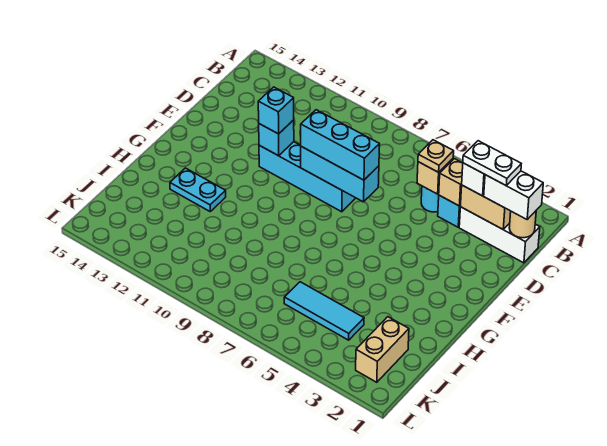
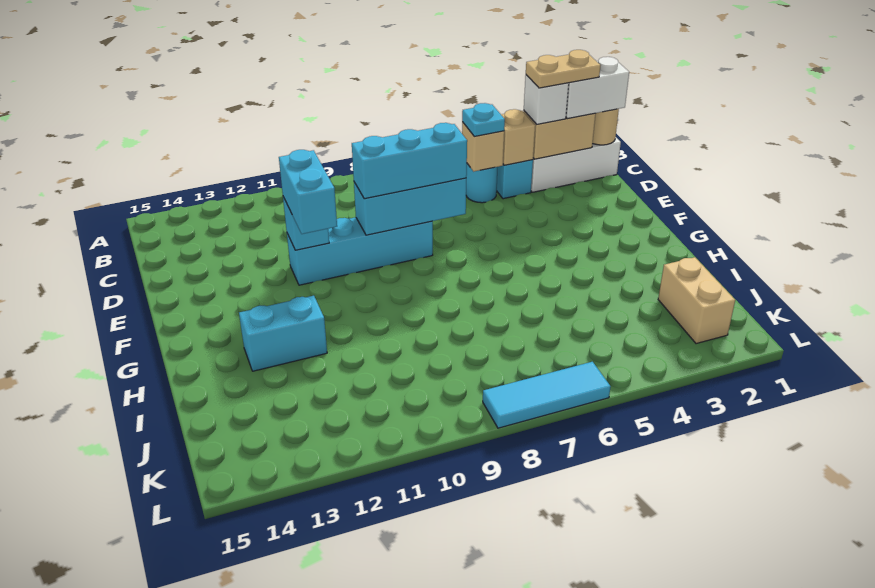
white plate C2:C3 level 4 -> tan plate C2:C3 level 4
tan plate C5 level 3 -> cyan plate C5 level 3
cyan brick E11 level 3 -> cyan brick E11:F11 level 3
cyan plate H12:H13 level 1 -> cyan brick H12:H13 level 1
cyan tile J4:J6 level 1 -> cyan tile L6:L8 level 1

